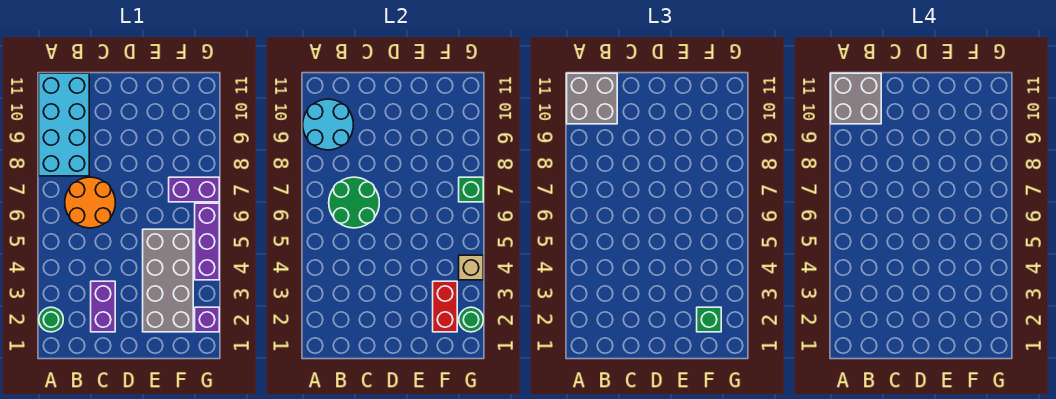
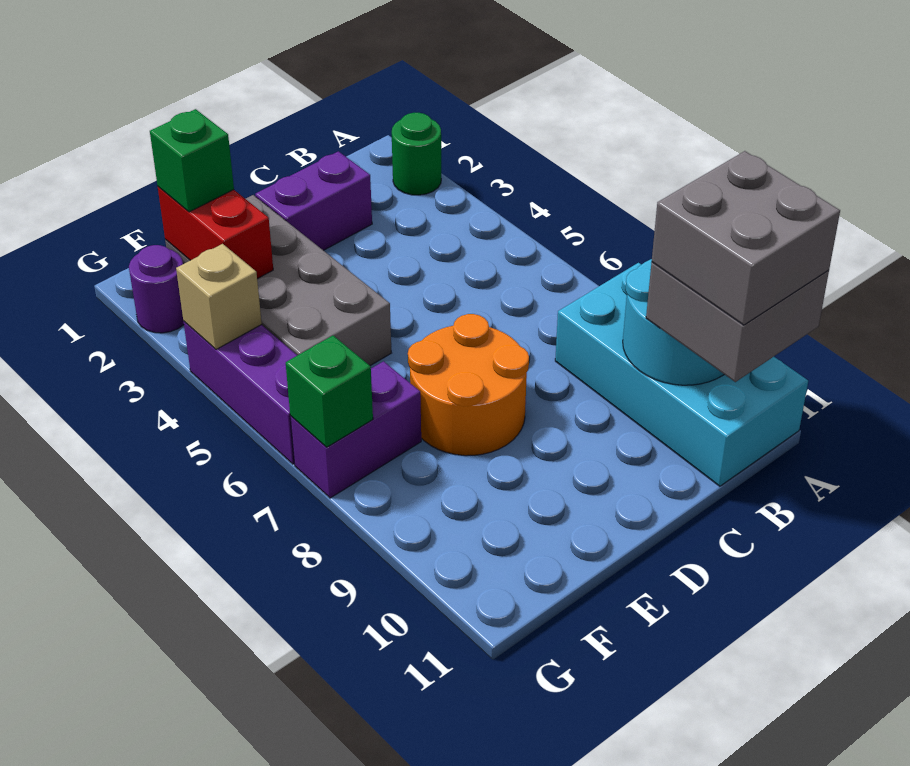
orange round brick B6:C7 level 1 -> orange round brick D7:E8 level 1
green round brick B6:C7 level 2 -> none
purple brick C2:C3 level 1 -> purple brick C2:D2 level 1
purple brick G2 level 1 -> purple round brick G2 level 1
green round brick G2 level 2 -> none

